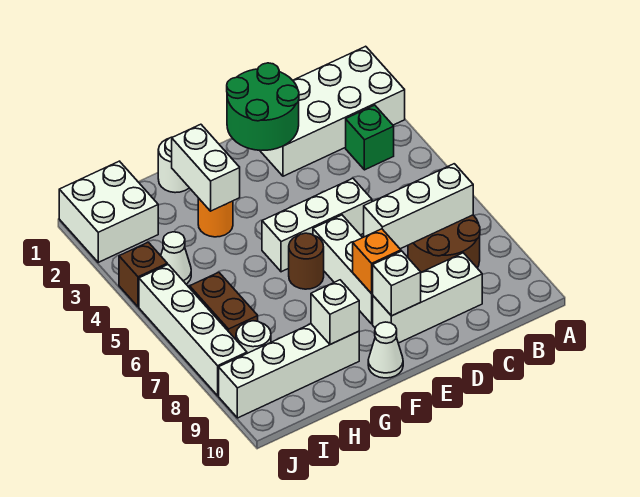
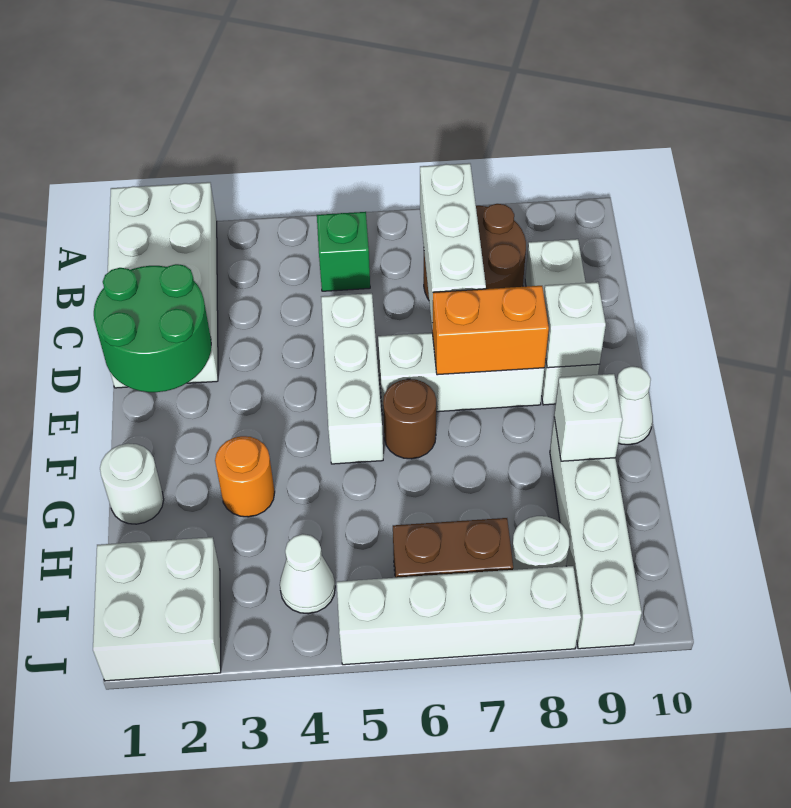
green brick B3 level 1 -> green brick B5 level 1
orange brick E8 level 2 -> orange brick E7:E8 level 2
white brick G2:G3 level 2 -> none
brown brick J4 level 1 -> none

